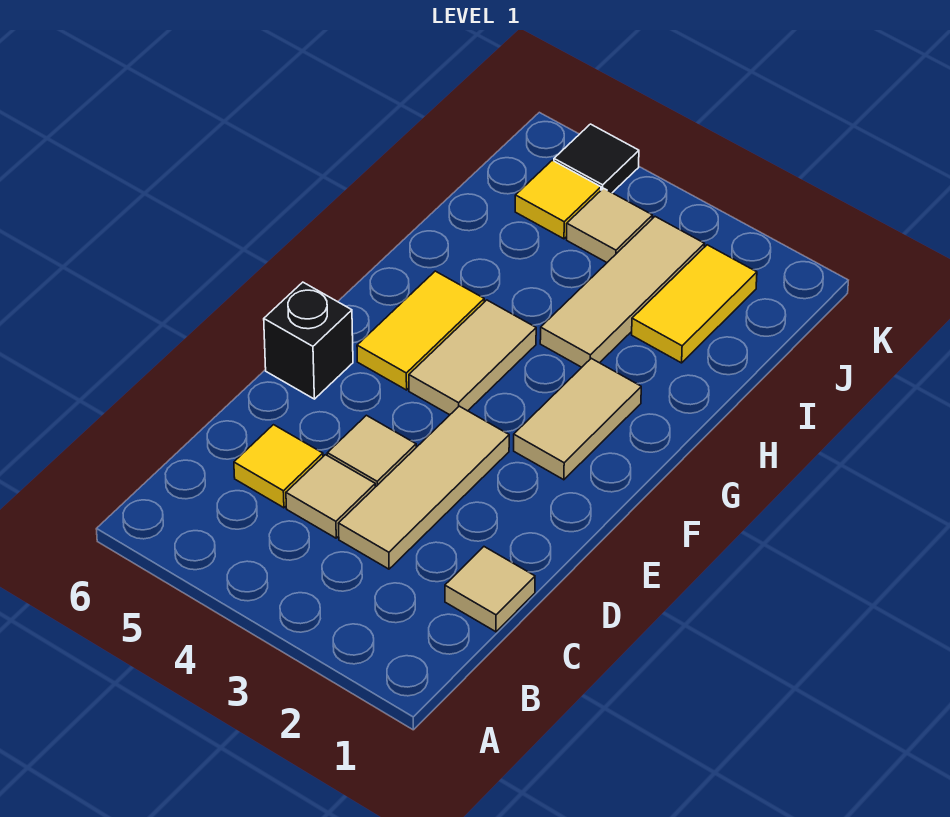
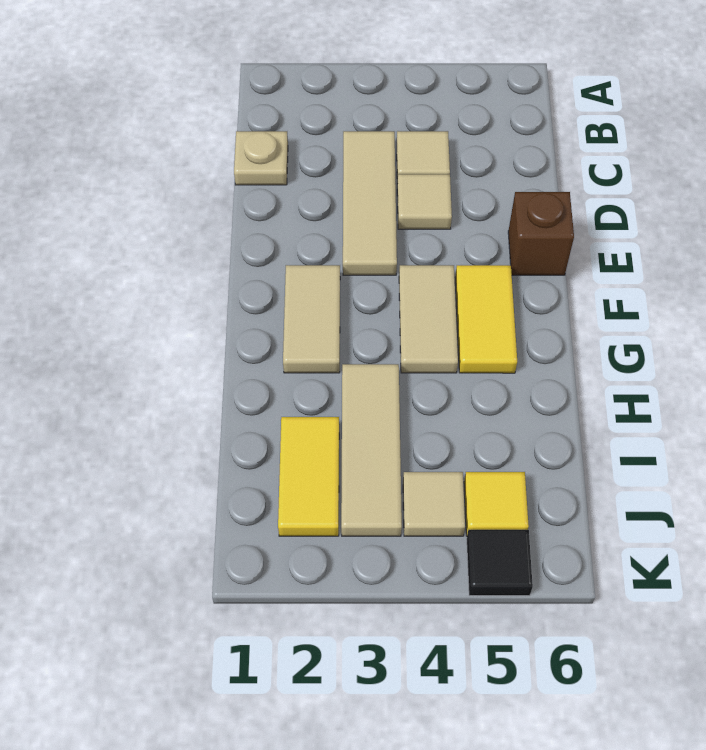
tan tile C1 level 1 -> tan plate C1 level 1
yellow tile C5 level 1 -> none
black brick E6 level 1 -> brown brick E6 level 1

